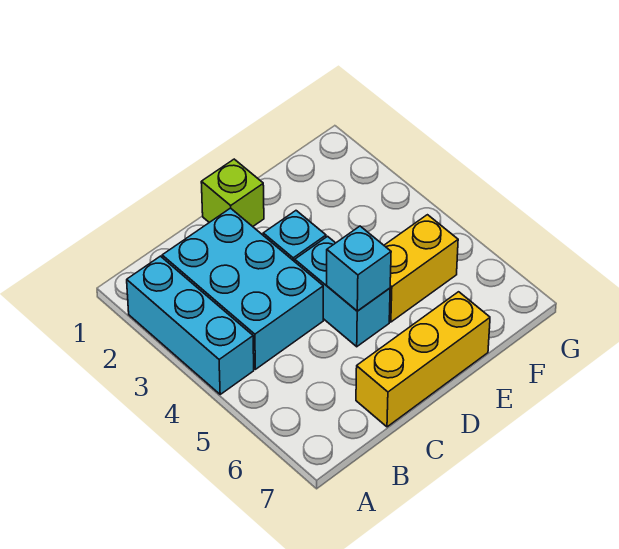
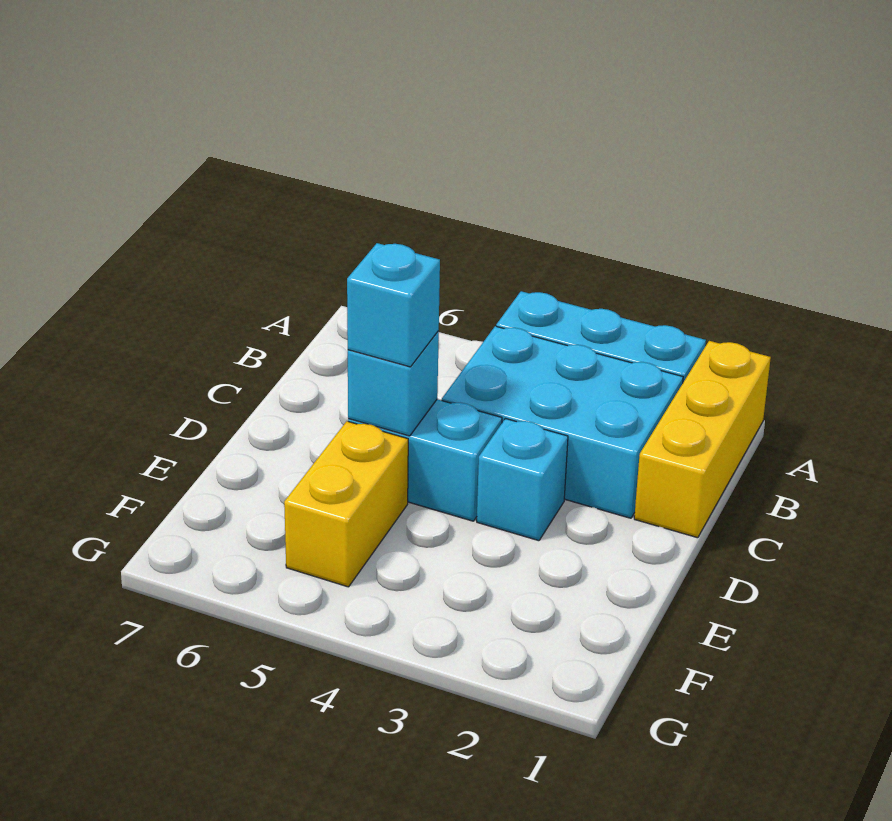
yellow brick C7:E7 level 1 -> yellow brick A1:C1 level 1
lime brick D1 level 1 -> none
none -> cyan brick D5 level 3

